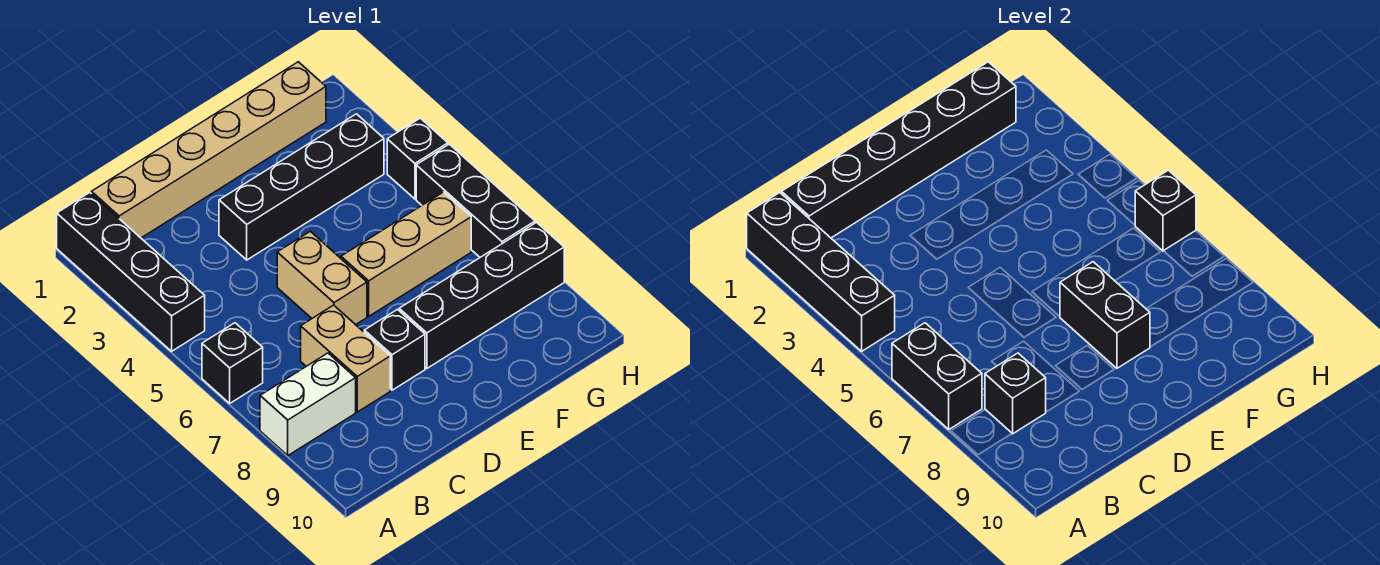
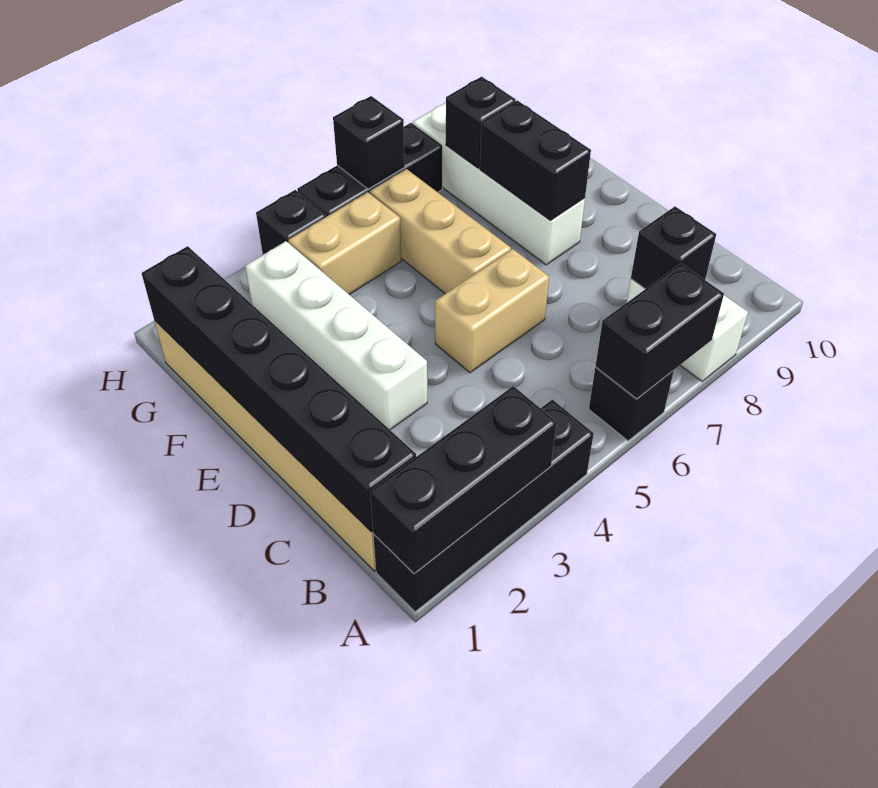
black brick A1:A4 level 2 -> black brick A1:A3 level 2
tan brick C7:C8 level 1 -> tan brick G4:G5 level 1
black brick D3:G3 level 1 -> white brick D3:G3 level 1
black brick D8 level 1 -> black brick G8 level 2
black brick E7:E8 level 2 -> black brick E8:F8 level 2
black brick E8:H8 level 1 -> white brick E8:H8 level 1

